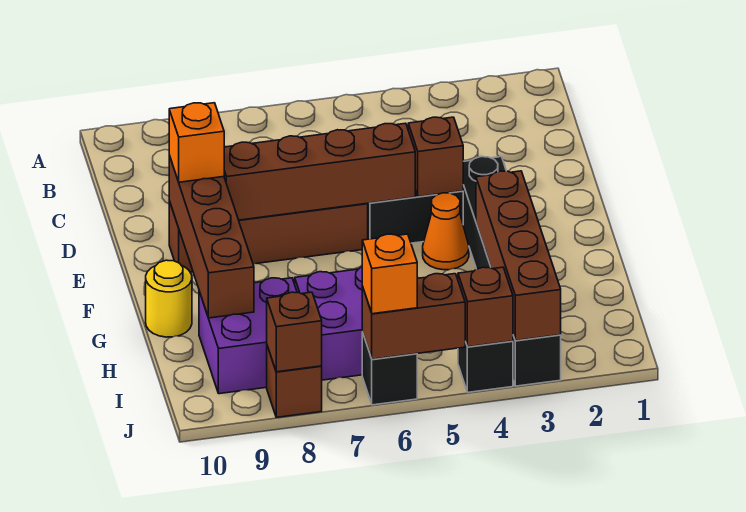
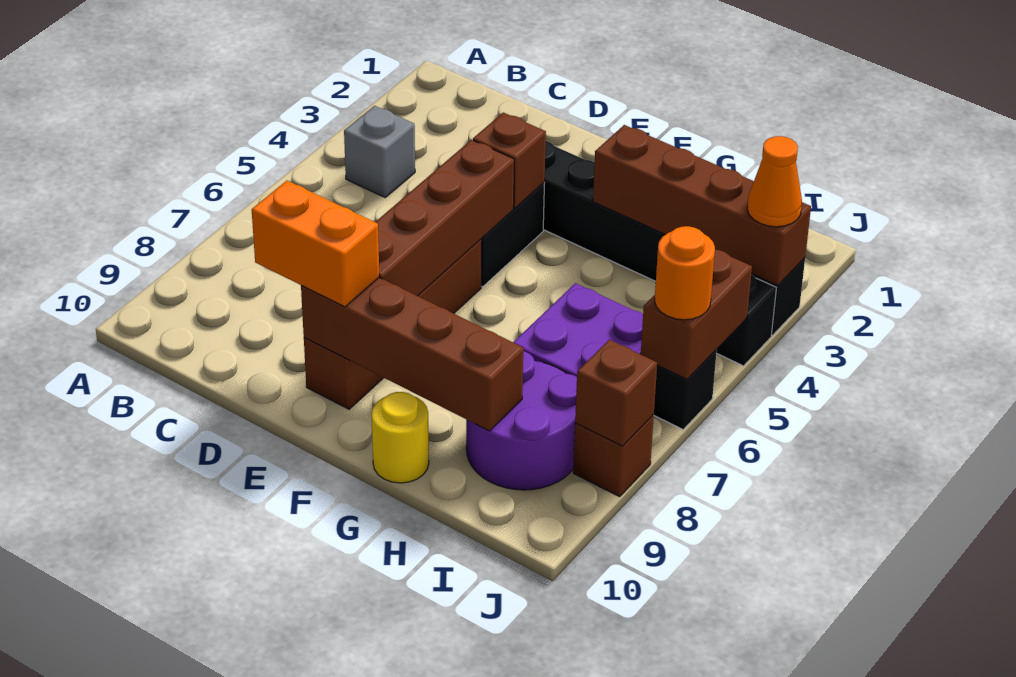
none -> grey brick B4 level 1
orange brick E9 level 3 -> orange brick D9:E9 level 3
orange cone F4 level 1 -> orange cone J3 level 3
purple brick H8:I9 level 1 -> purple round brick H8:I9 level 1
brown brick J4 level 2 -> none
orange brick J6 level 3 -> orange round brick J6 level 3

